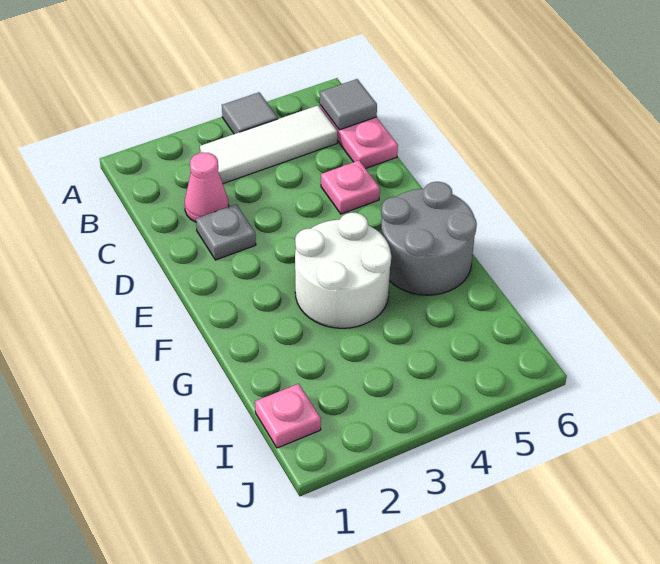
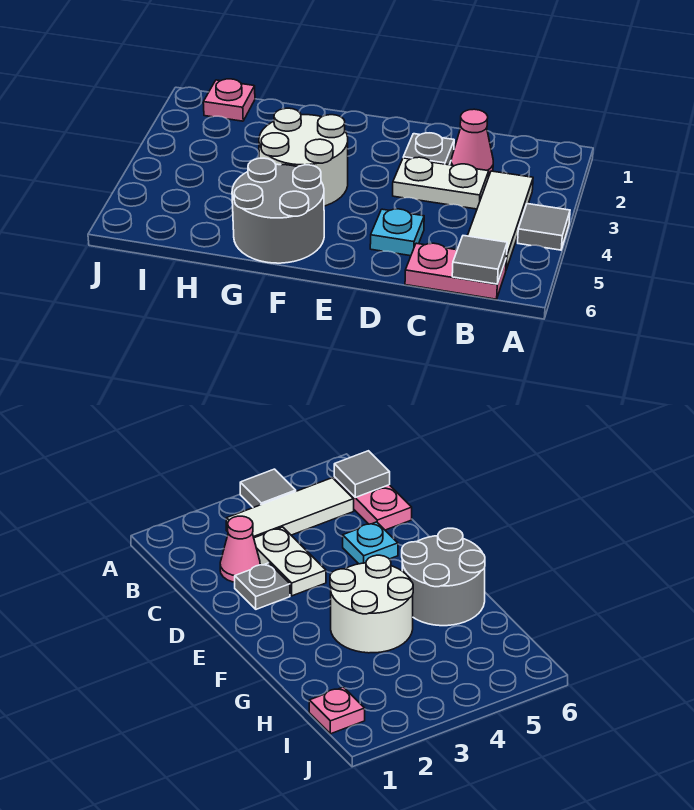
none -> white plate C3:D3 level 1
pink plate D5 level 1 -> cyan plate D5 level 1

